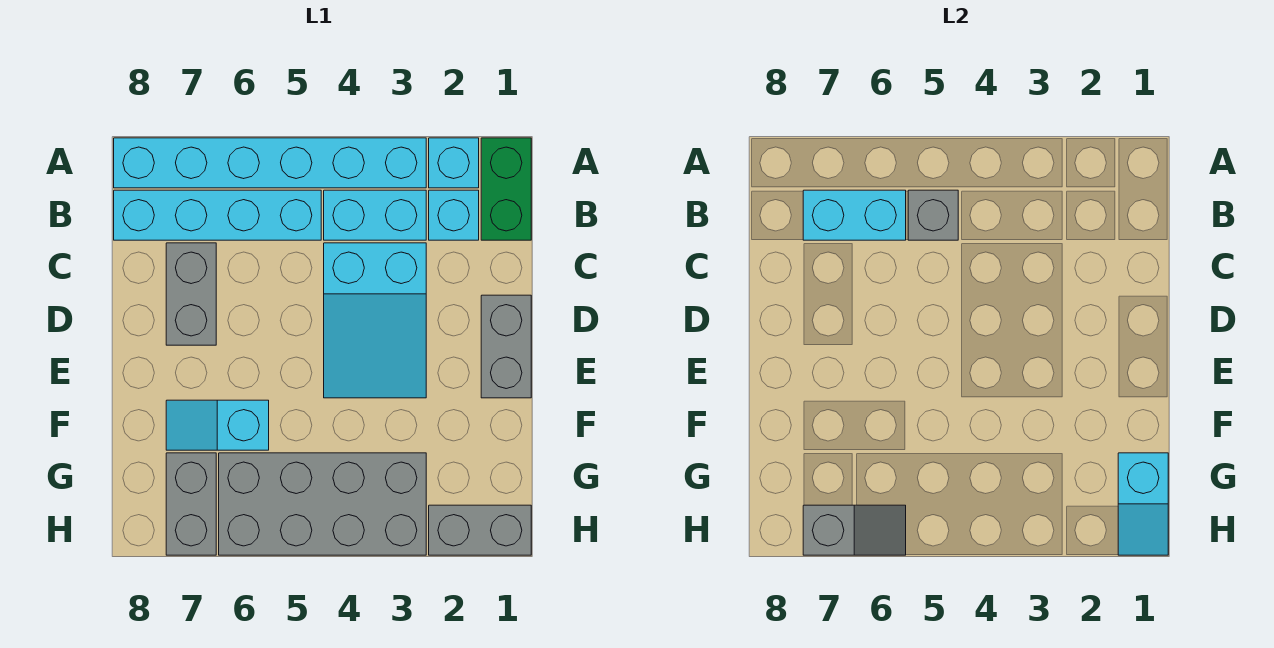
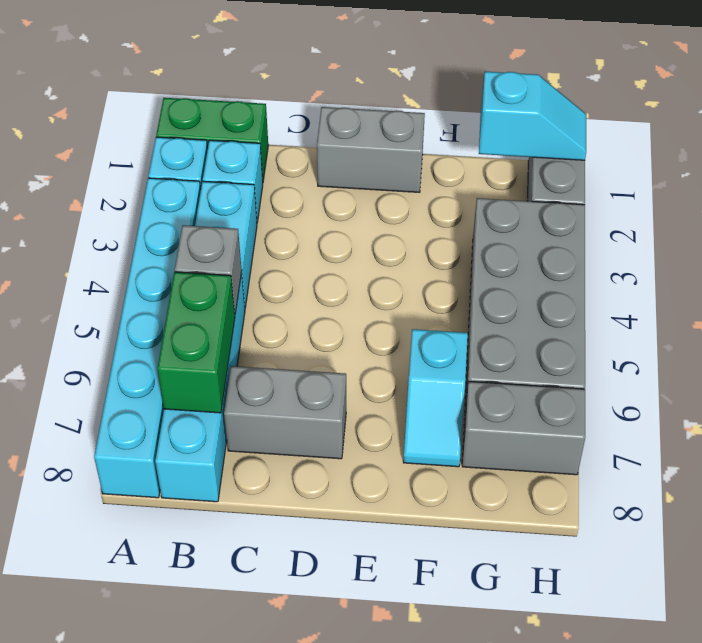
cyan brick B6:B7 level 2 -> green brick B6:B7 level 2
cyan slope C3:E4 level 1 top C -> none
grey slope H6:H7 level 2 top 7 -> none

